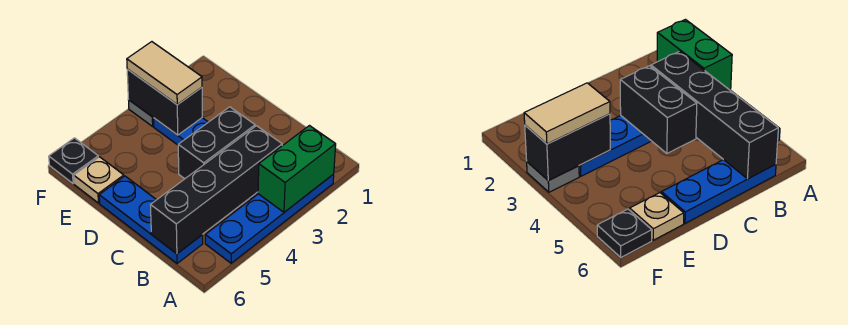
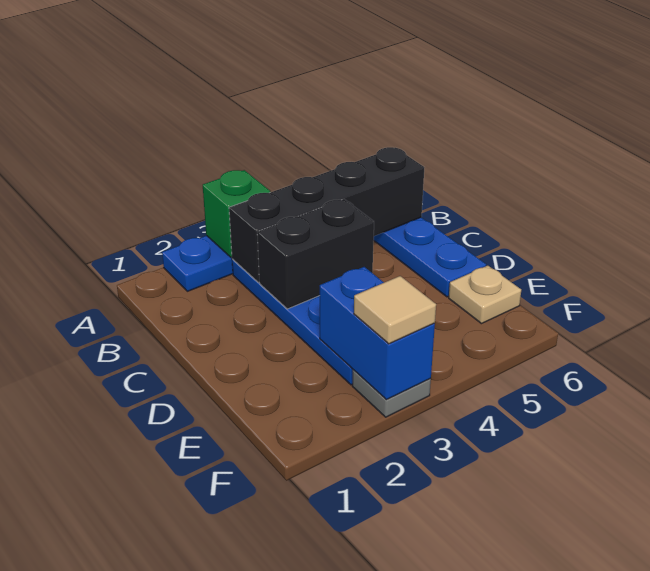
green brick A2:A3 level 2 -> green brick A3 level 2
black brick E3:F3 level 2 -> blue brick E3:F3 level 2
tan tile E3:F3 level 3 -> tan tile F3 level 3
black plate F6 level 1 -> none

